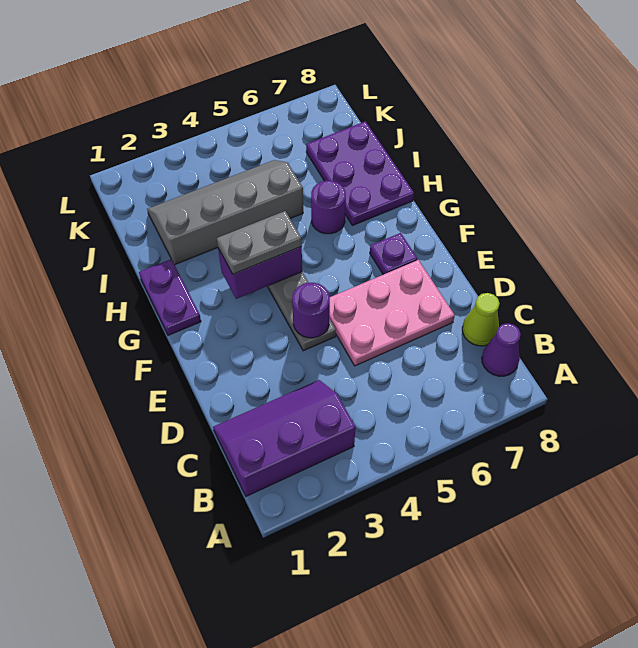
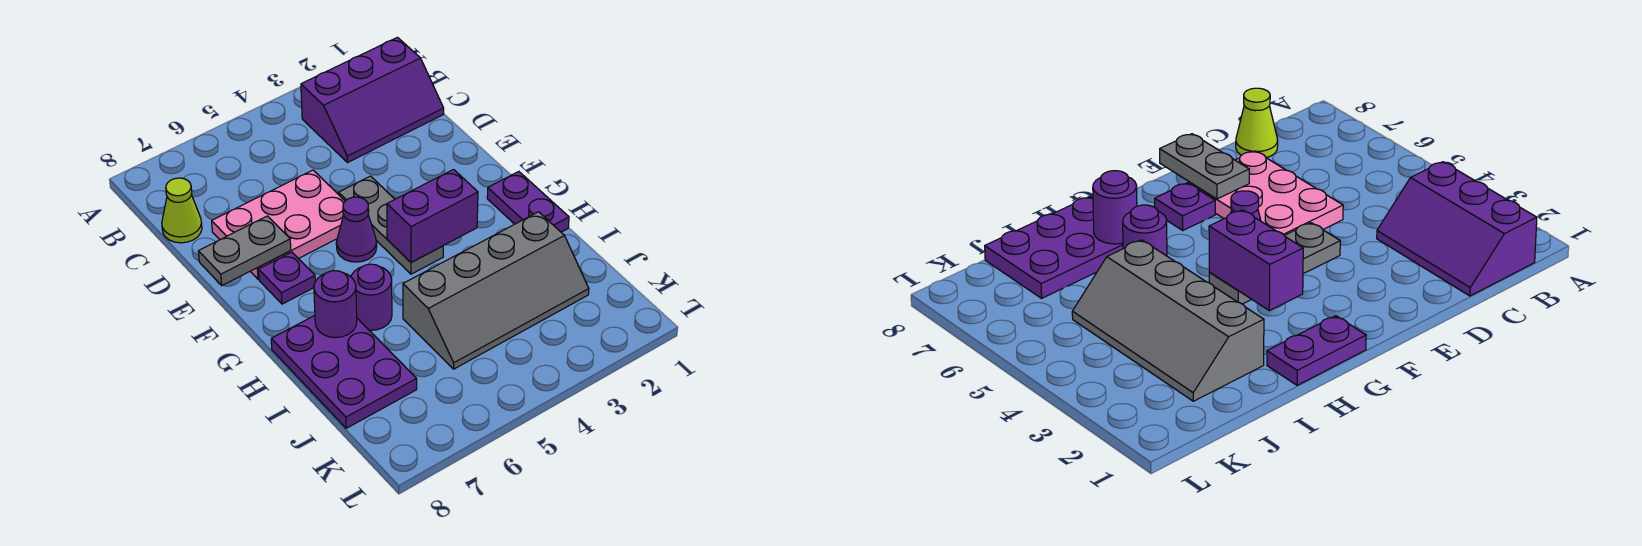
purple cone B8 level 1 -> purple cone F5 level 1
purple round brick E4 level 2 -> purple round brick H7 level 2
grey plate G3:G4 level 3 -> grey plate E7:E8 level 2

